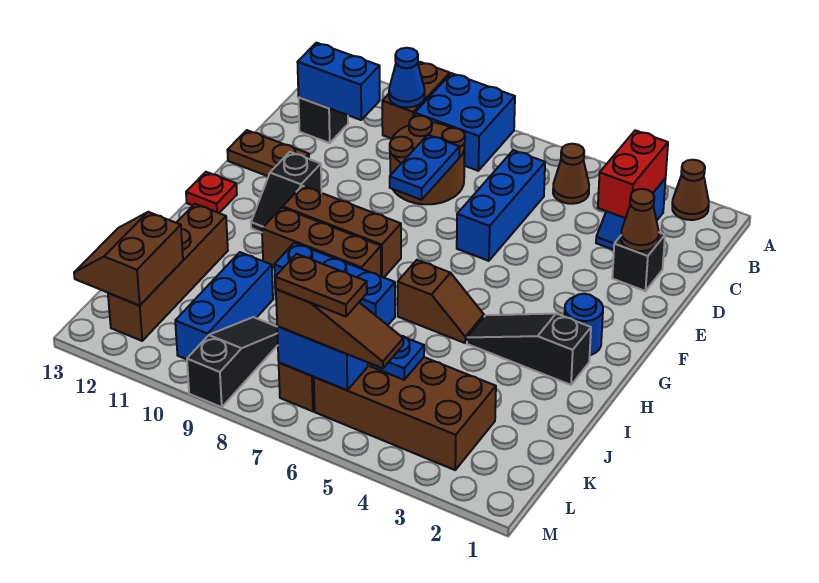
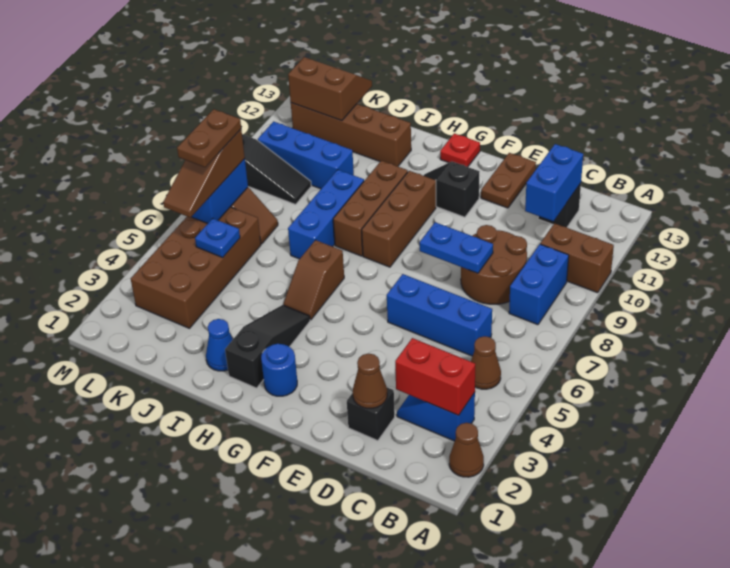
blue brick A8:B9 level 1 -> blue brick B8:B9 level 1
blue cone B10 level 2 -> blue cone I2 level 1

